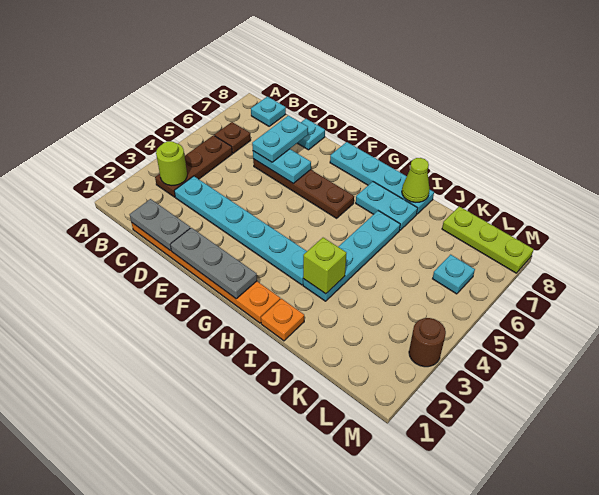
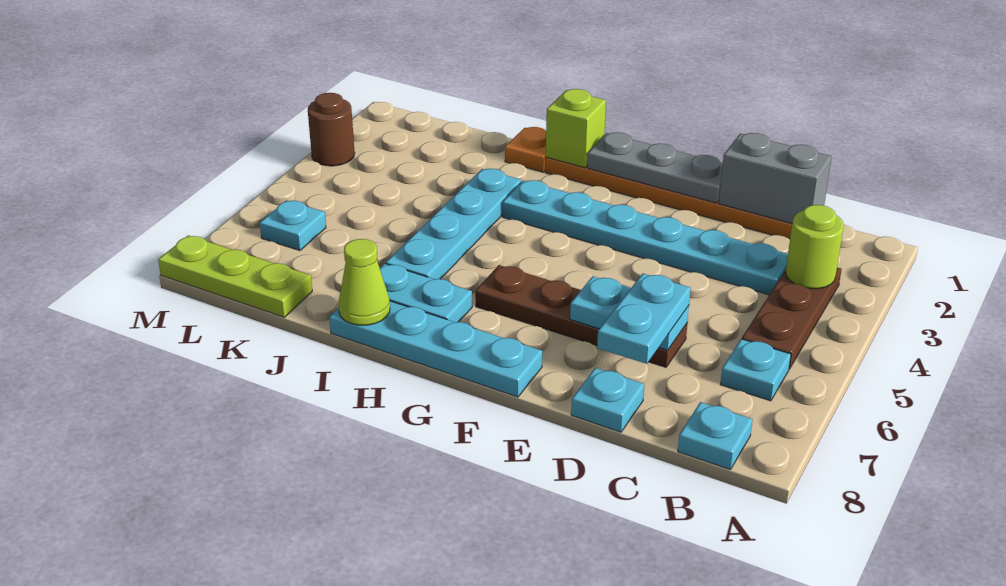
brown plate B6 level 1 -> cyan plate B6 level 1
grey plate C1:D1 level 2 -> grey brick C1:D1 level 2
lime brick I3 level 2 -> lime brick H1 level 2

